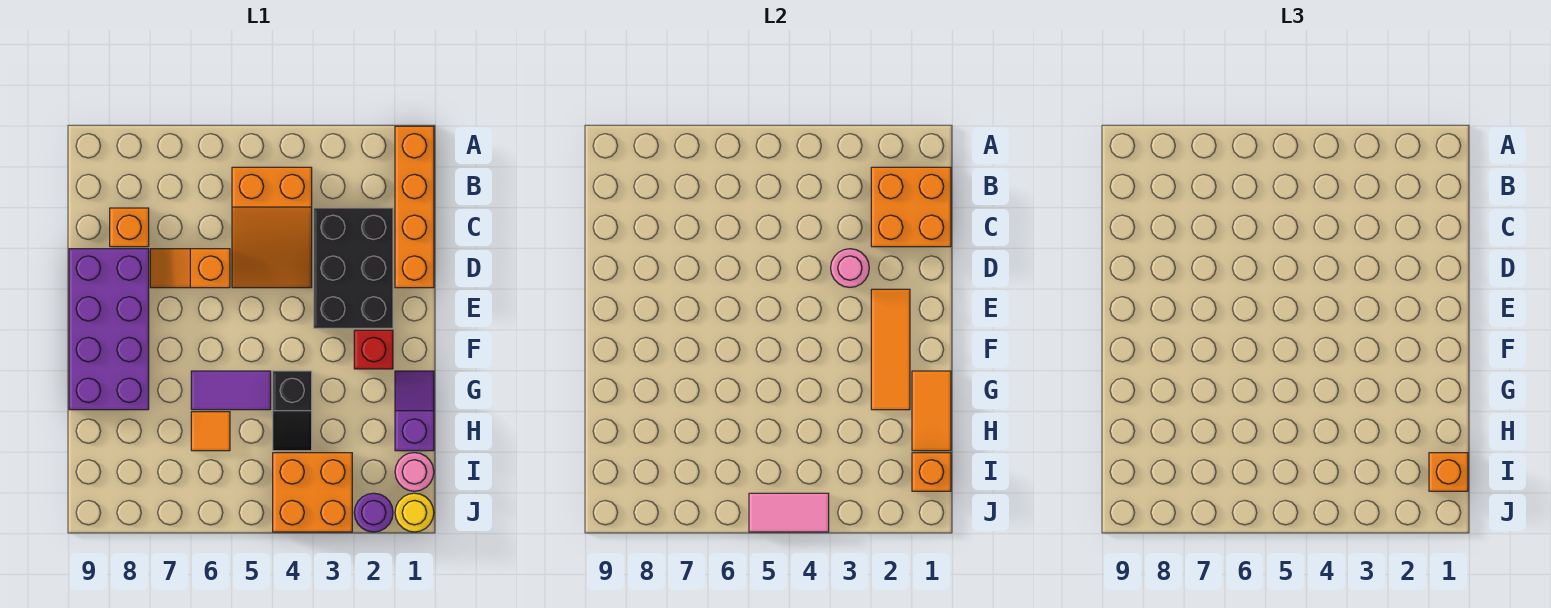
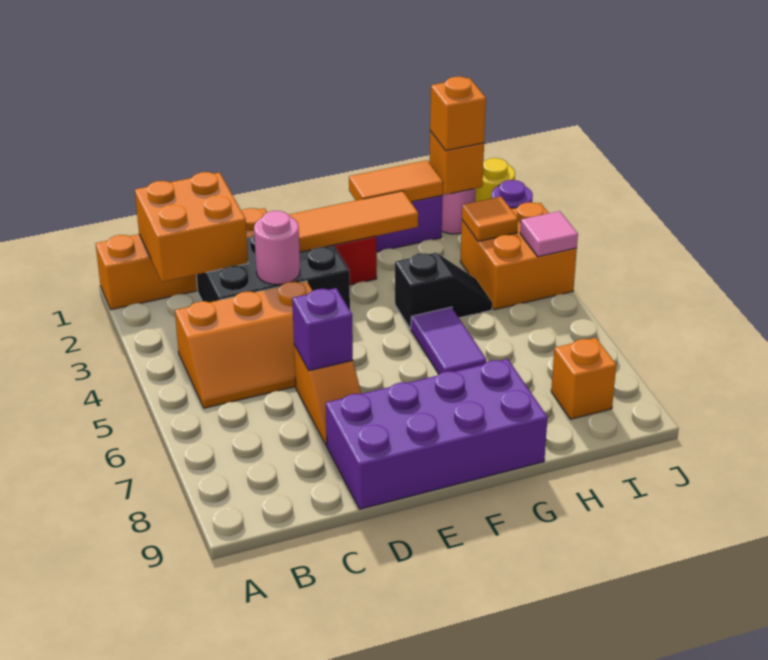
orange slope B4:D5 level 1 top B -> orange slope B4:D5 level 1 top 4
orange brick C8 level 1 -> orange brick I8 level 1
none -> purple brick D6 level 2
orange tile H6 level 1 -> orange tile I3 level 2
pink tile J4:J5 level 2 -> pink tile J4 level 2

